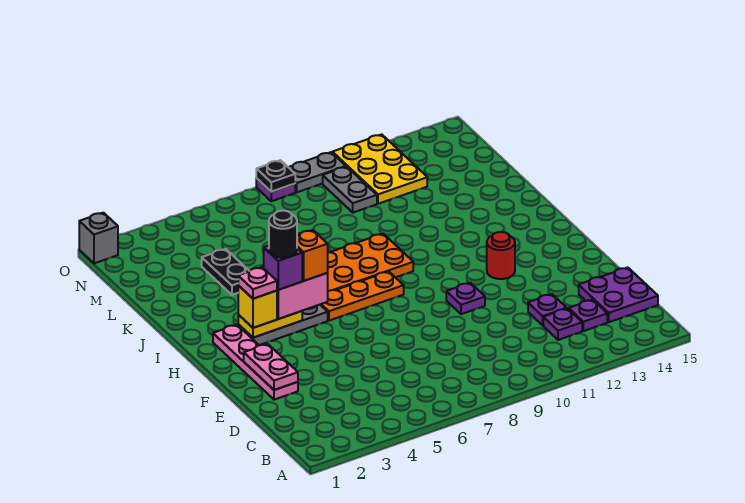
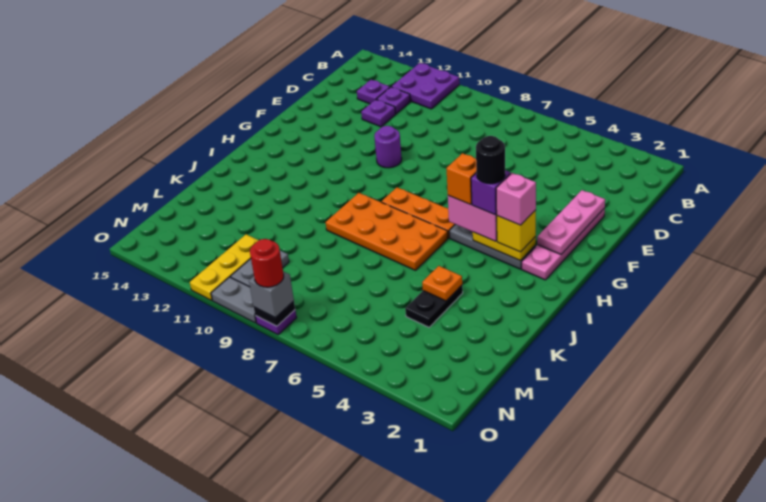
purple plate C14:D15 level 1 -> purple plate A11:B12 level 1
pink plate E2:F2 level 2 -> pink plate E2:G2 level 2
purple plate F10 level 1 -> purple round brick F10 level 1
red round brick G12 level 1 -> red round brick O8 level 4
pink plate H3 level 4 -> pink brick H3 level 4
none -> orange plate K4 level 2
yellow plate M11:O12 level 1 -> yellow plate M11:O11 level 1
grey brick O1 level 1 -> grey brick O8 level 3

